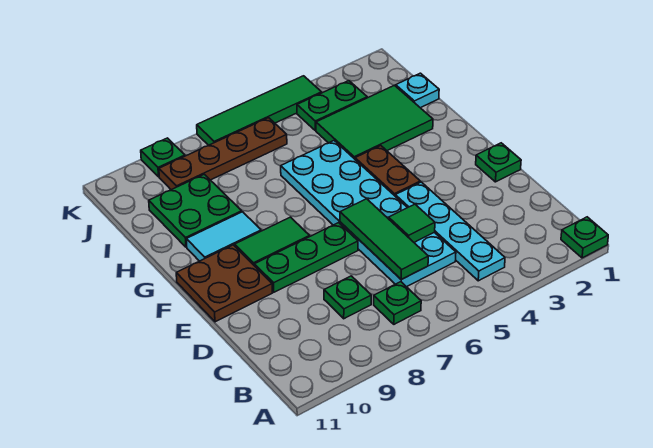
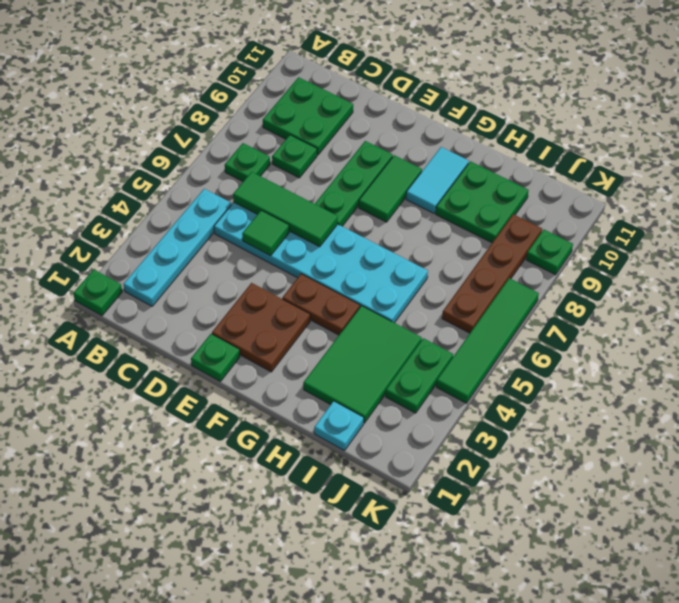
cyan plate B4:E4 level 1 -> cyan plate B2:B5 level 1
none -> green plate B9:C10 level 1
brown plate E10:F11 level 1 -> brown plate E2:F3 level 1

